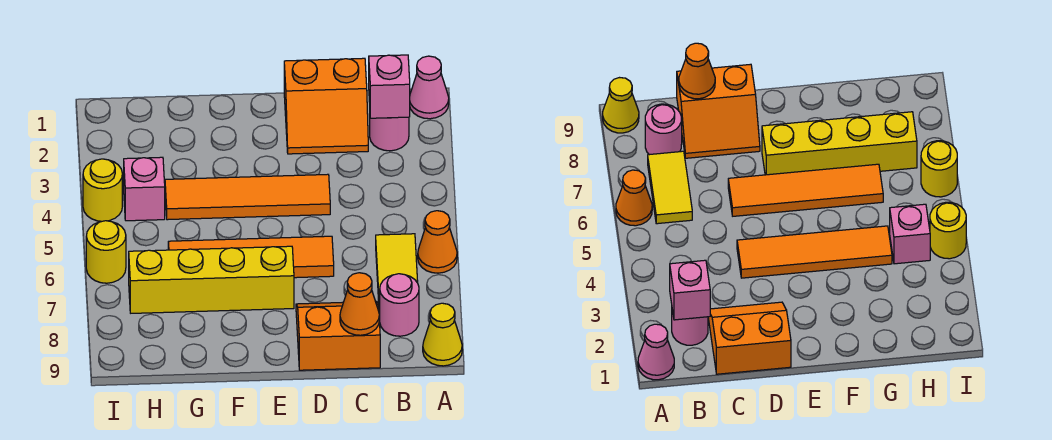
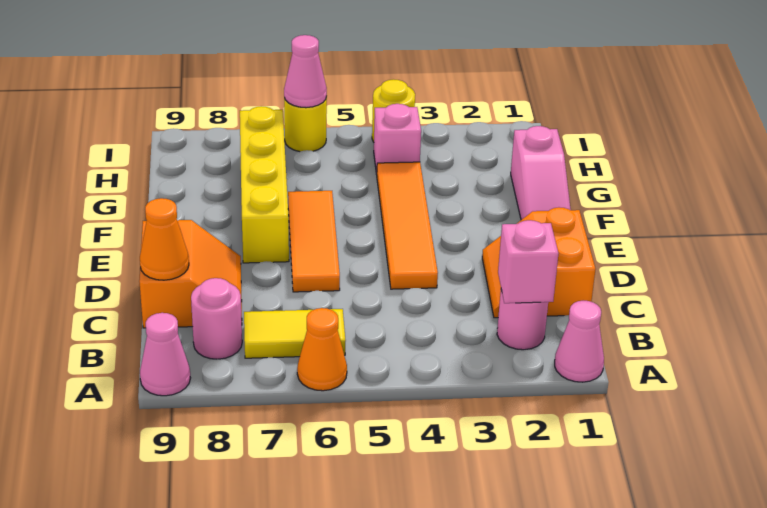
yellow cone A9 level 1 -> pink cone A9 level 1
orange tile D6:G6 level 1 -> orange tile D6:F6 level 1
none -> pink slope E1:G1 level 1 top G
none -> pink cone I6 level 2

